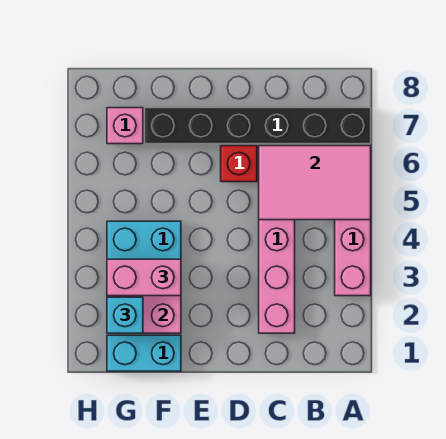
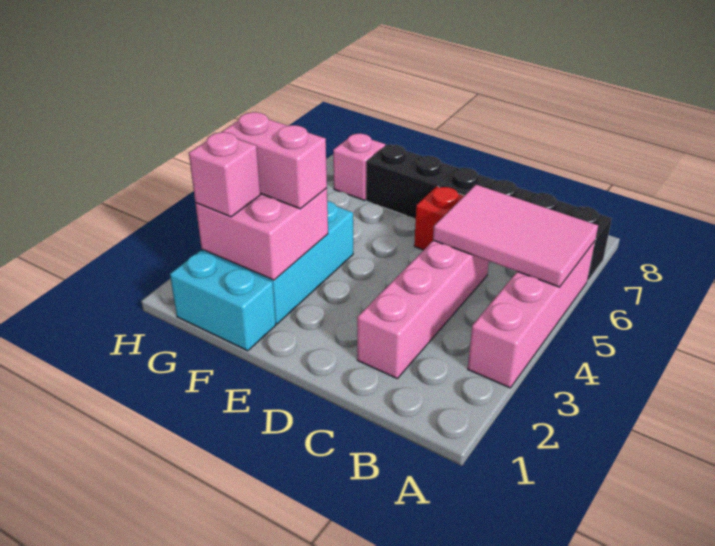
cyan brick G2 level 3 -> pink brick G2 level 3

